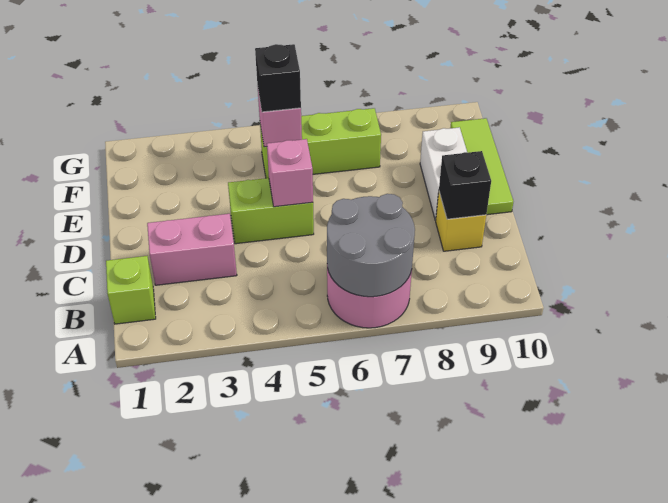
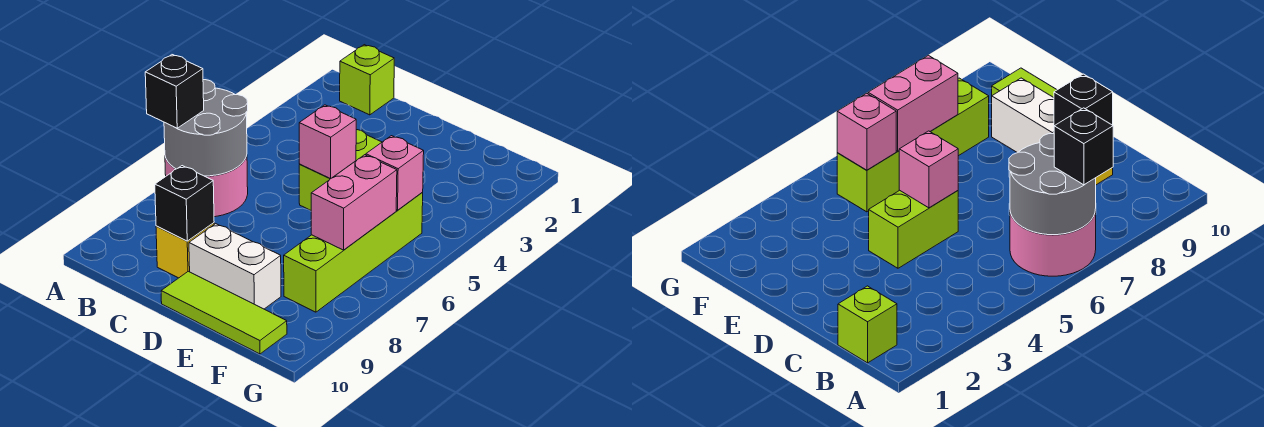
pink brick C2:C3 level 1 -> pink brick F6:F7 level 2
lime brick F5:F7 level 1 -> lime brick F5:F8 level 1
black brick F5 level 3 -> black brick A7 level 3

